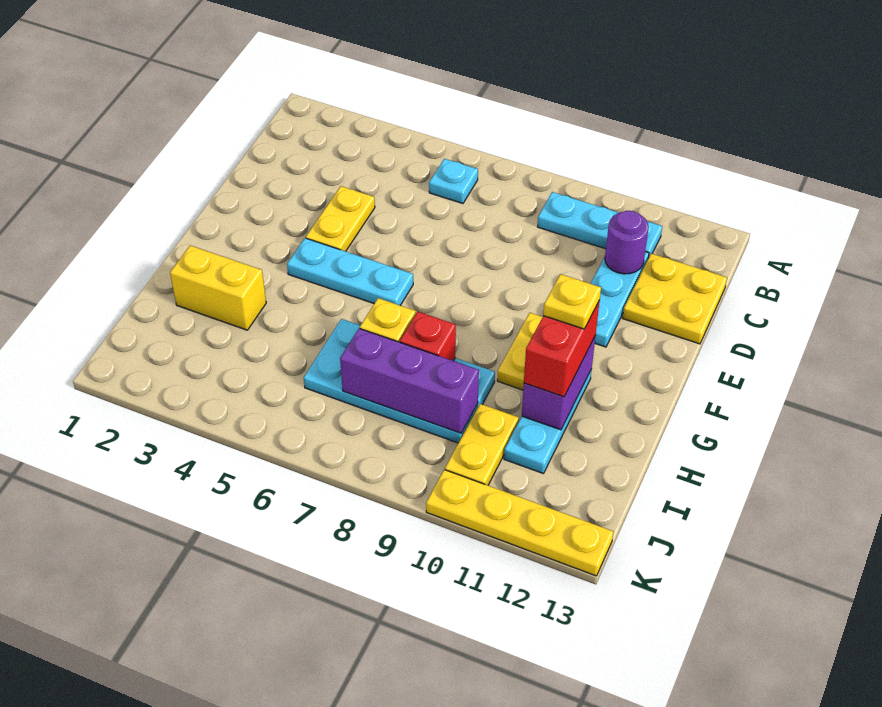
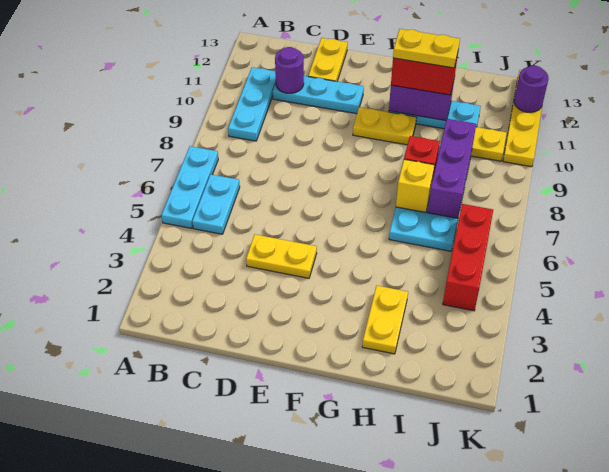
cyan plate B6 level 1 -> cyan plate B5:B6 level 1
yellow plate C12:D13 level 1 -> yellow plate D12:D13 level 1
cyan plate F4:F6 level 1 -> cyan plate A5:A7 level 1
yellow plate G11 level 4 -> yellow plate G11:H11 level 4
yellow brick H2:H3 level 1 -> yellow plate H2:H3 level 1
none -> red brick J4:J6 level 1
none -> purple round brick K12 level 2

